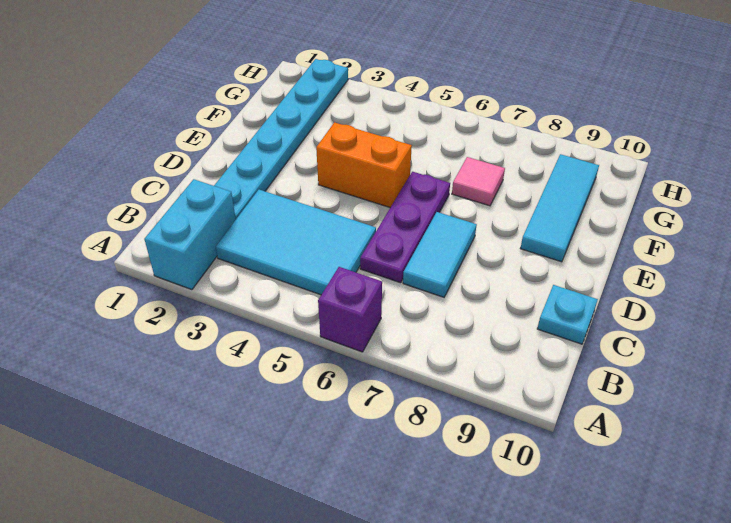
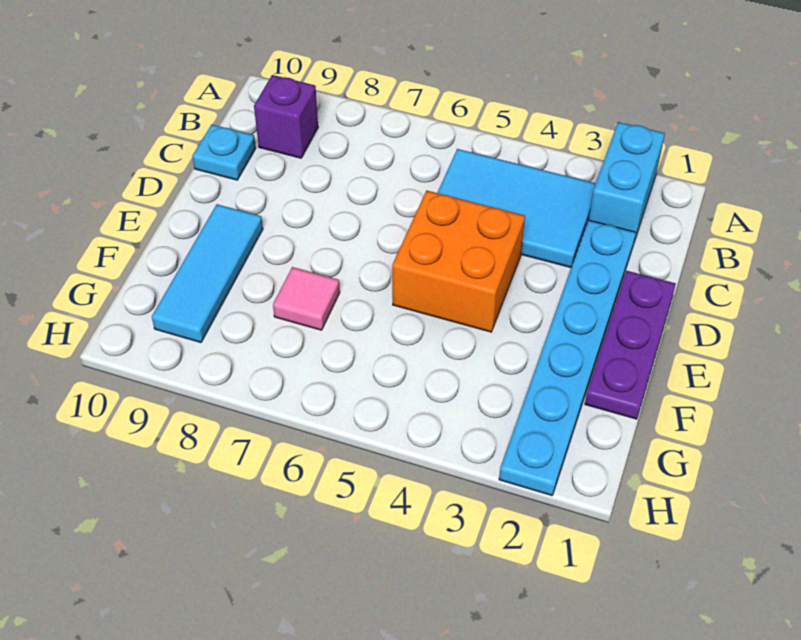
purple brick A6 level 1 -> purple brick B9 level 1
purple plate C6:E6 level 1 -> purple plate D1:F1 level 1
cyan tile C7:D7 level 1 -> none
orange brick E4:E5 level 1 -> orange brick D4:E5 level 1

